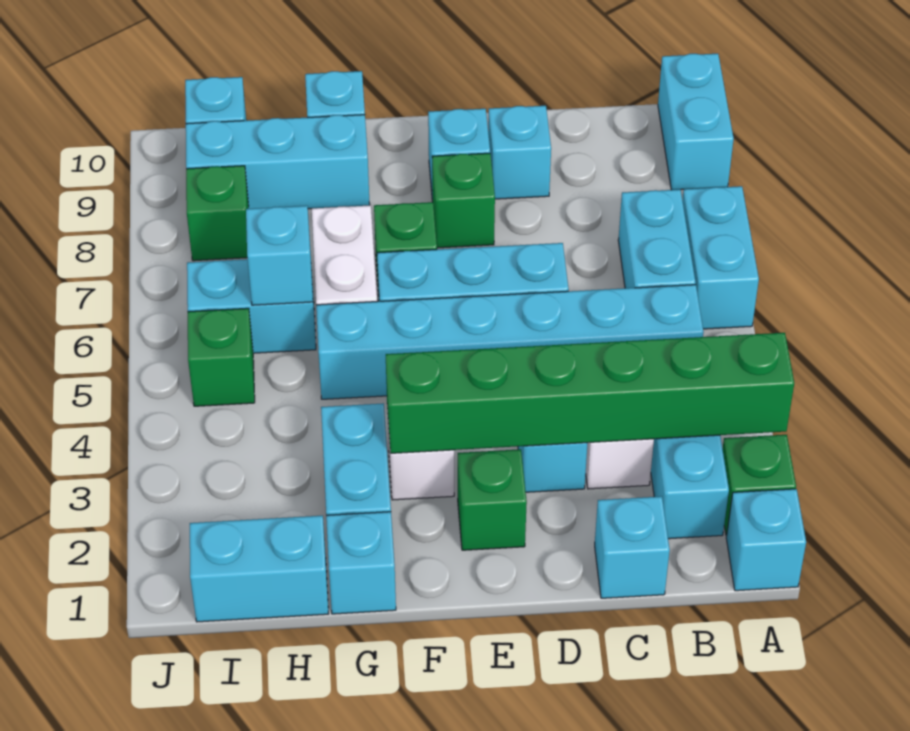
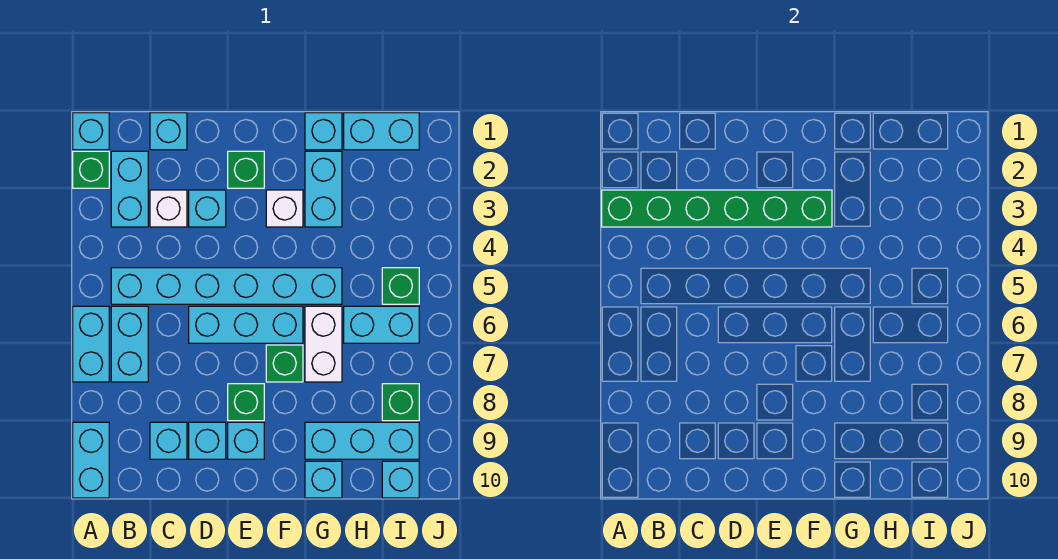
cyan brick H6 level 2 -> cyan brick C9 level 1

